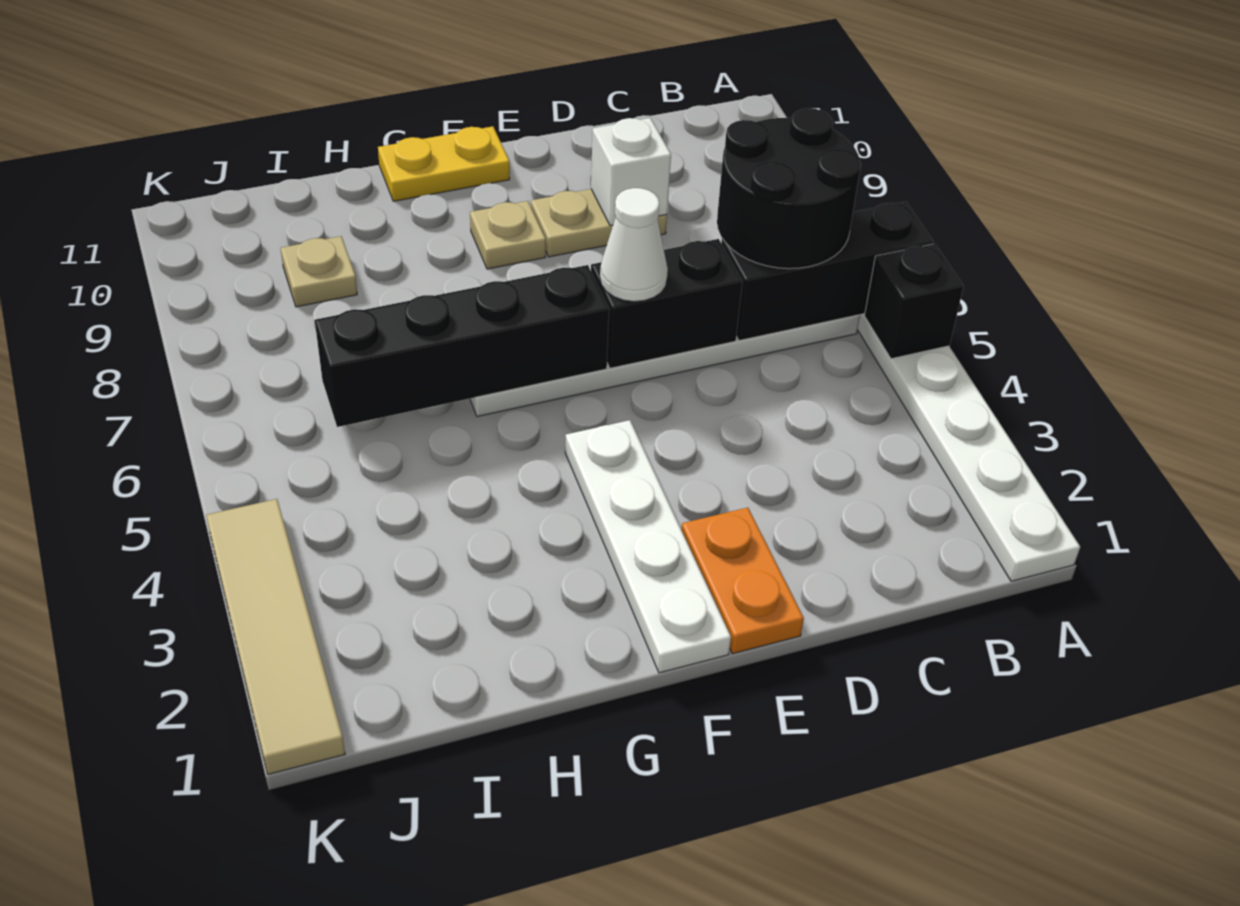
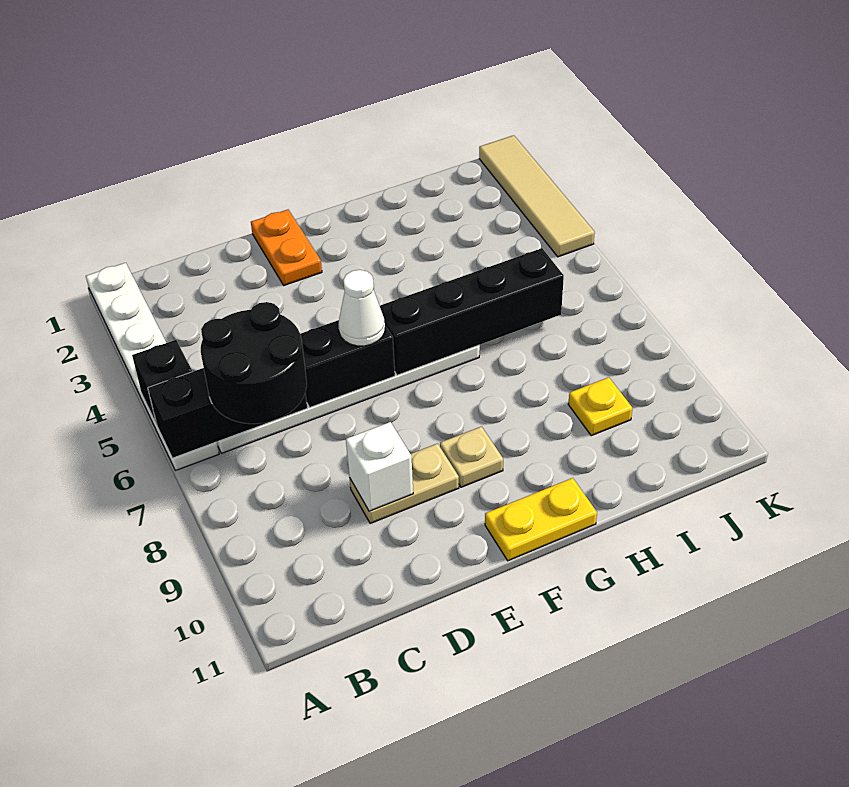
white plate F1:F4 level 1 -> none
tan plate I9 level 1 -> yellow plate I9 level 1

